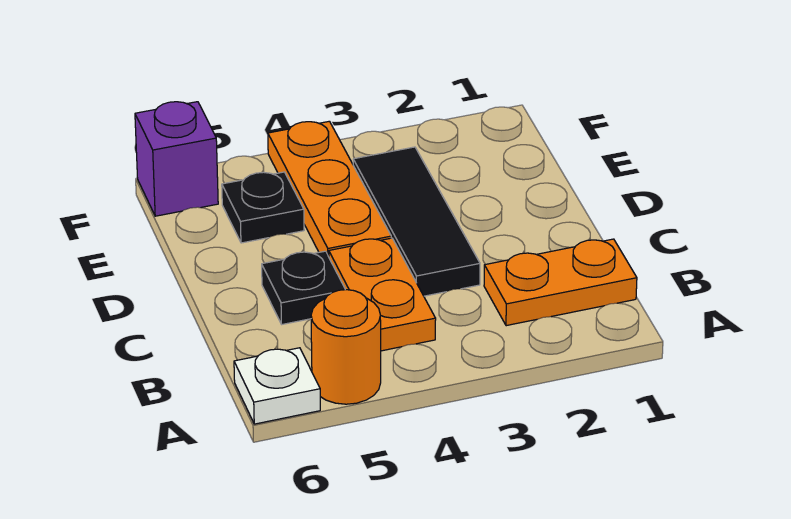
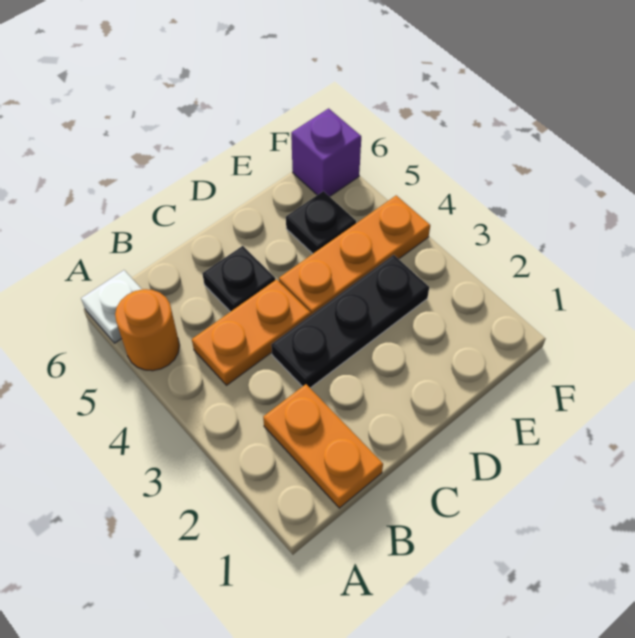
black tile C3:E3 level 1 -> black plate C3:E3 level 1

